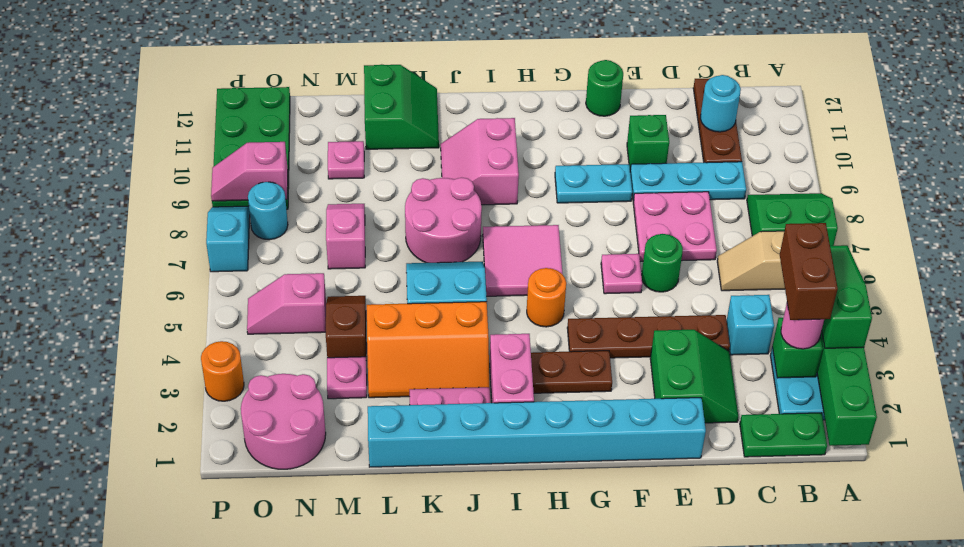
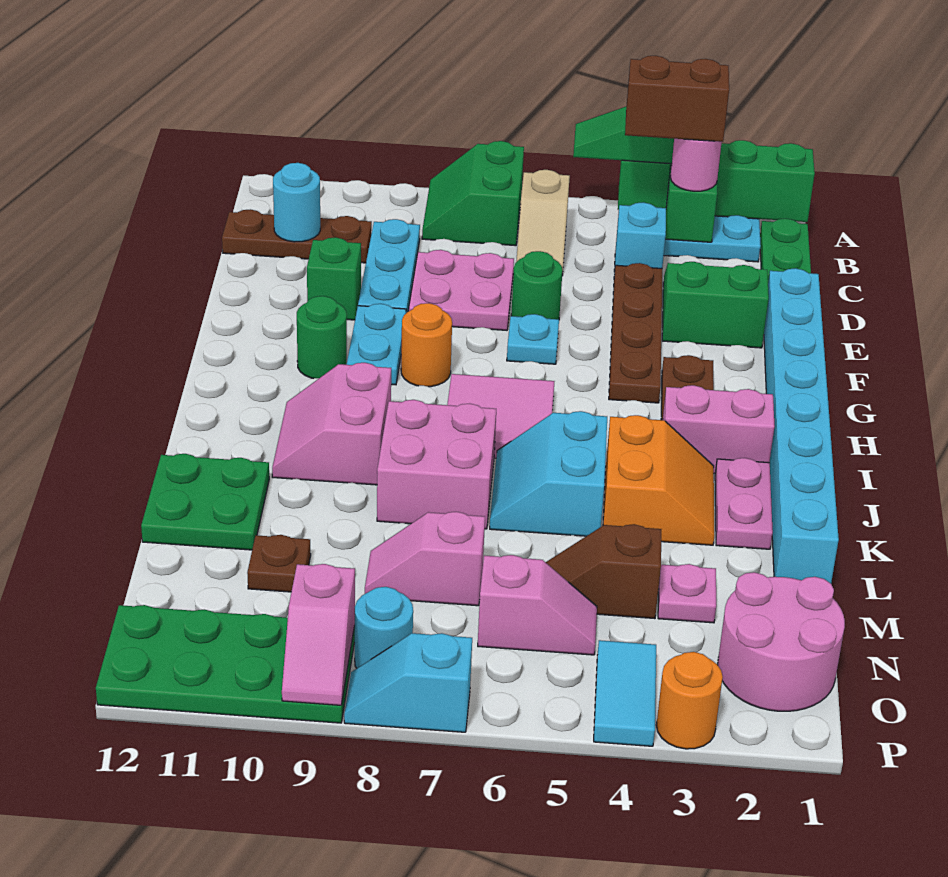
pink plate F6 level 1 -> cyan plate F6 level 1
green round brick F12 level 1 -> green round brick G10 level 1
orange round brick H5 level 1 -> orange round brick G8 level 1
pink slope I9:J10 level 1 top I -> pink slope I9:J10 level 1 top 9
orange slope J3:L4 level 1 top 4 -> orange slope J3:K4 level 1 top 4
pink round brick J7:K8 level 1 -> pink brick J7:K8 level 1
green slope K11:L12 level 1 top L -> green plate K11:L12 level 1
pink plate M10 level 1 -> brown plate M10 level 1
pink slope N5:O5 level 1 top N -> pink slope N5:N6 level 1 top 6
none -> cyan tile O4:P4 level 1

